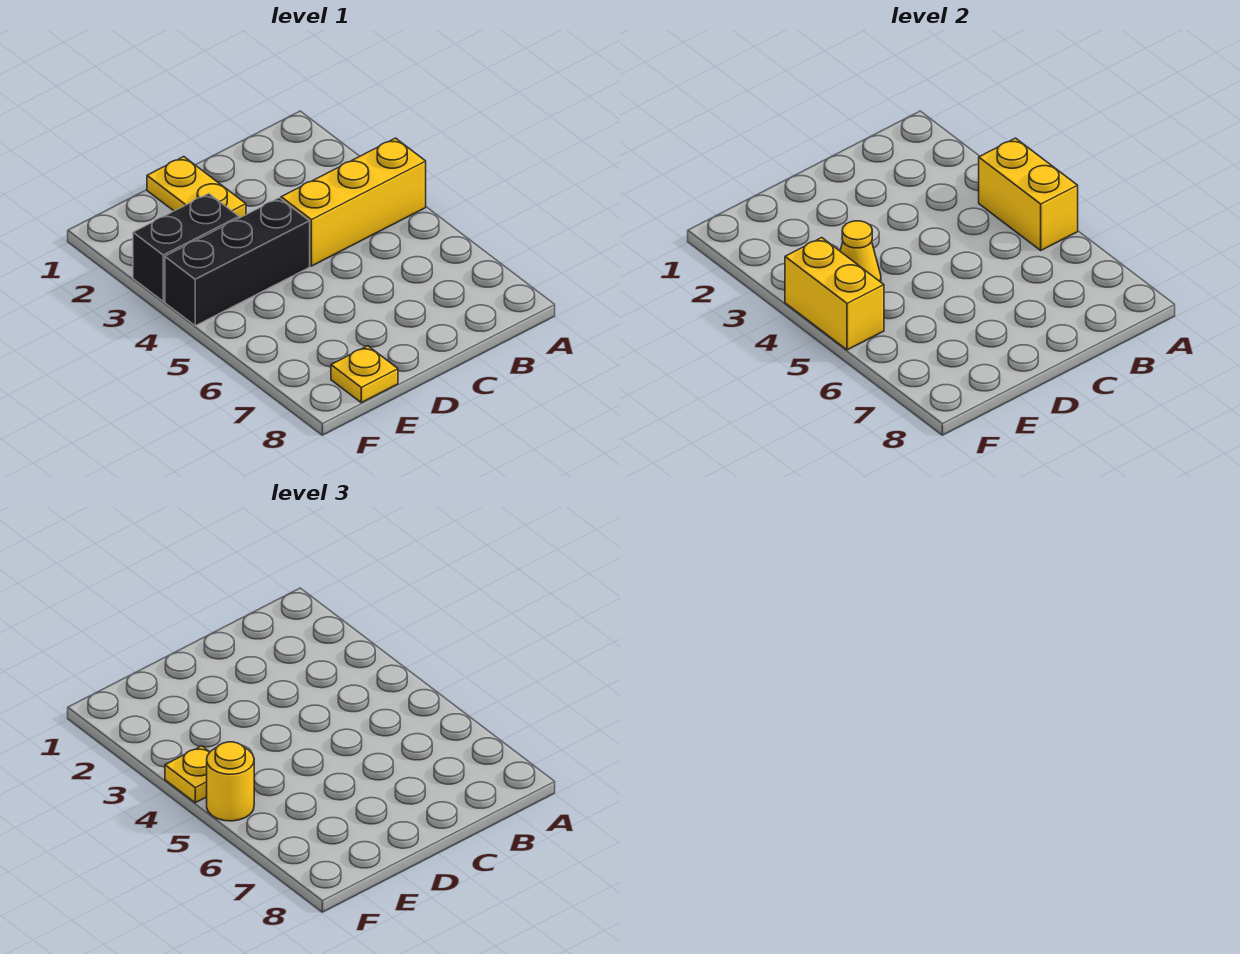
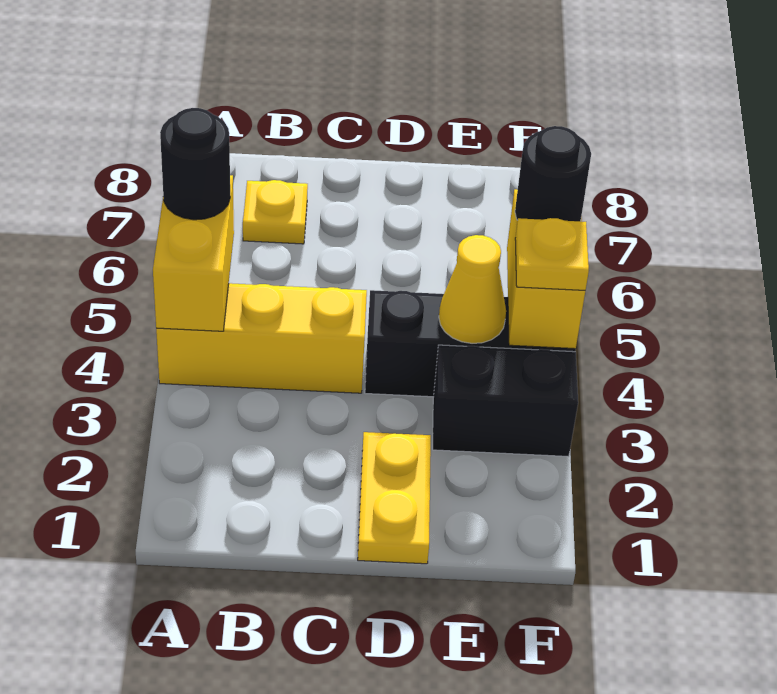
none -> black round brick A5 level 3
yellow plate E8 level 1 -> yellow plate B7 level 1
yellow round brick F5 level 3 -> black round brick F5 level 3

